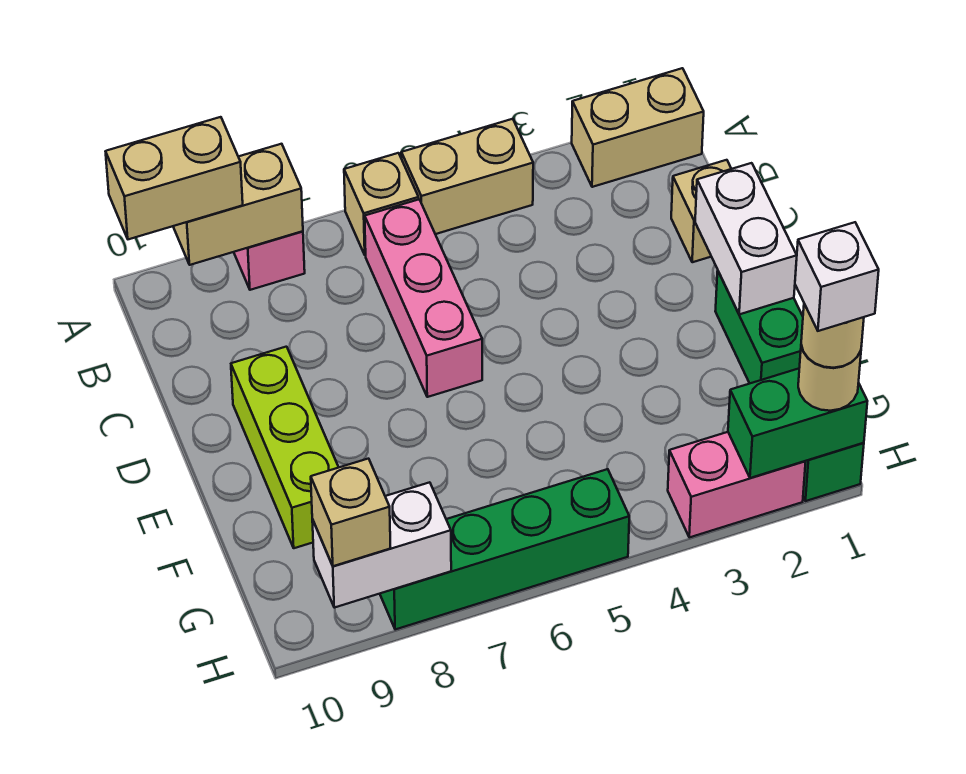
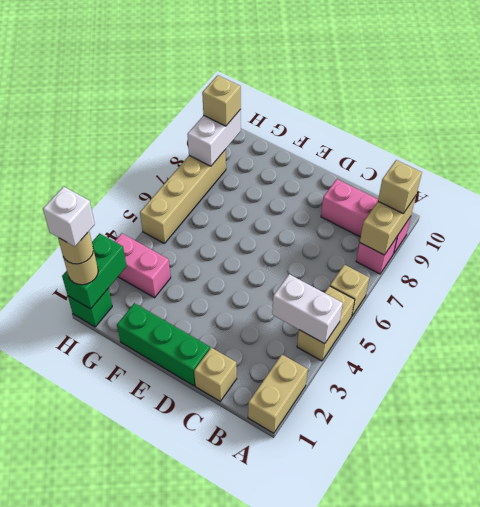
tan brick A9:A10 level 3 -> tan brick A9 level 3
pink brick B6:D6 level 1 -> pink brick A9:C9 level 1
white brick D1:E1 level 2 -> white brick A4:B4 level 2
lime brick D9:F9 level 1 -> none
green brick E1:F1 level 1 -> green brick D1:F1 level 1
pink brick H2:H3 level 1 -> pink brick G3:H3 level 1
green brick H5:H8 level 1 -> tan brick H5:H8 level 1

